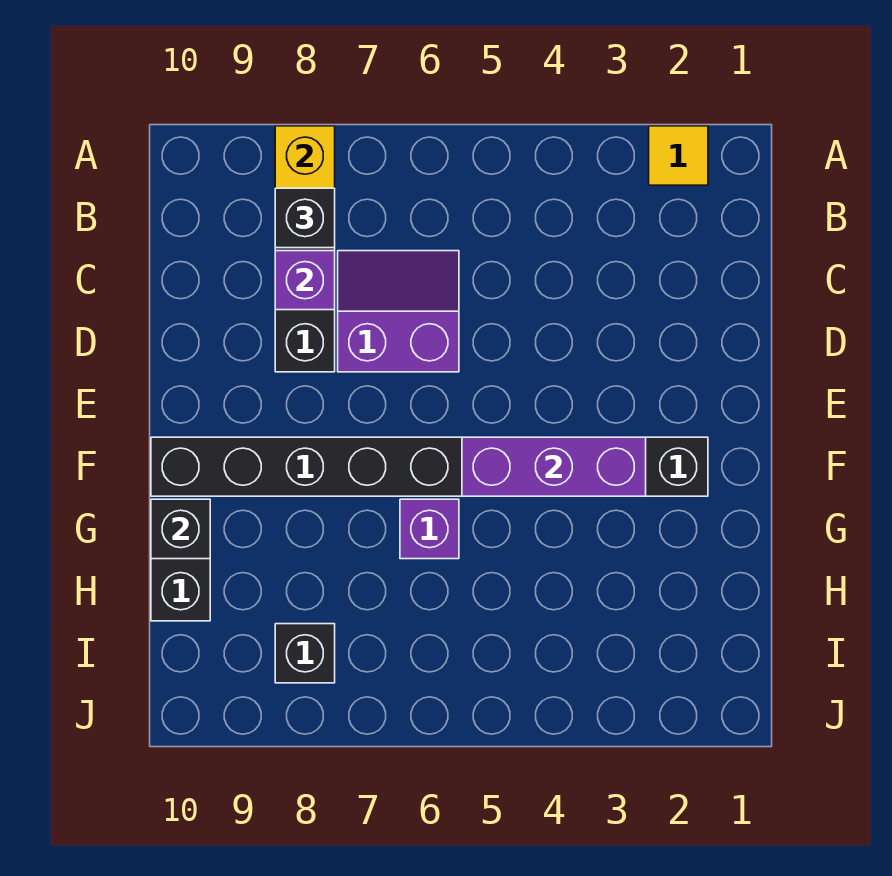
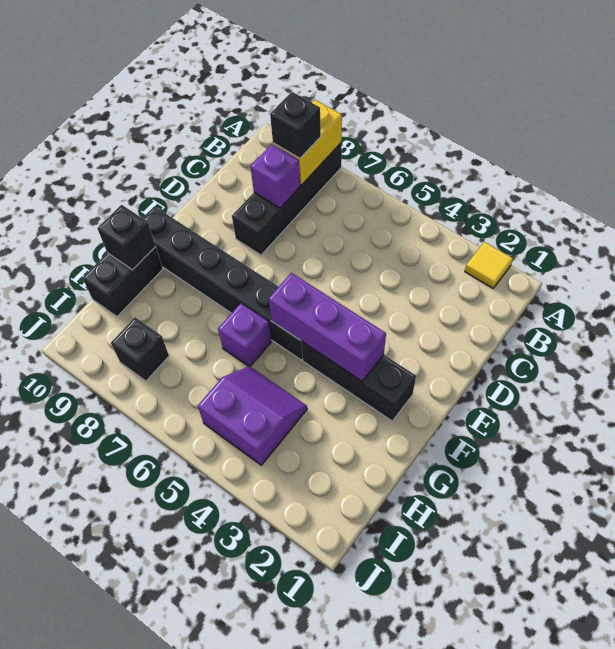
purple slope C6:D7 level 1 top D -> purple slope H4:I5 level 1 top I

